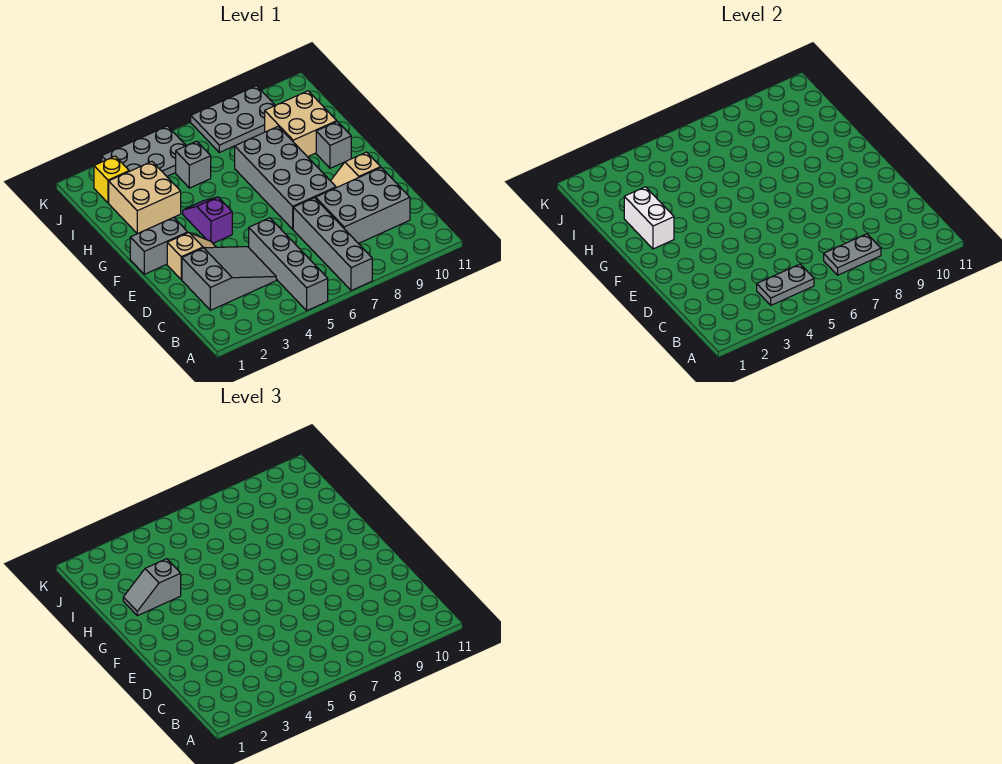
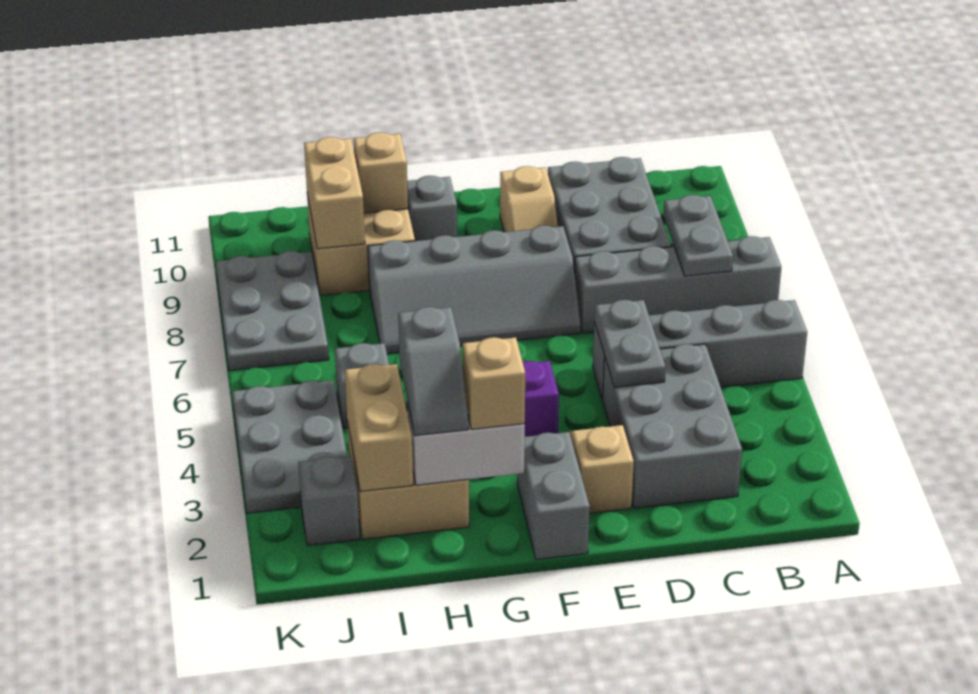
grey plate B4:B5 level 2 -> grey plate D4:D5 level 2
grey slope C2:D4 level 1 top 2 -> grey brick C2:D4 level 1
grey brick E7:H8 level 1 -> grey slope E7:H8 level 1 top 8
none -> tan brick G2 level 3
none -> tan brick H10 level 2
none -> tan brick I2:I3 level 2
none -> tan brick I9:I10 level 2
yellow brick J2 level 1 -> grey brick J2 level 1

